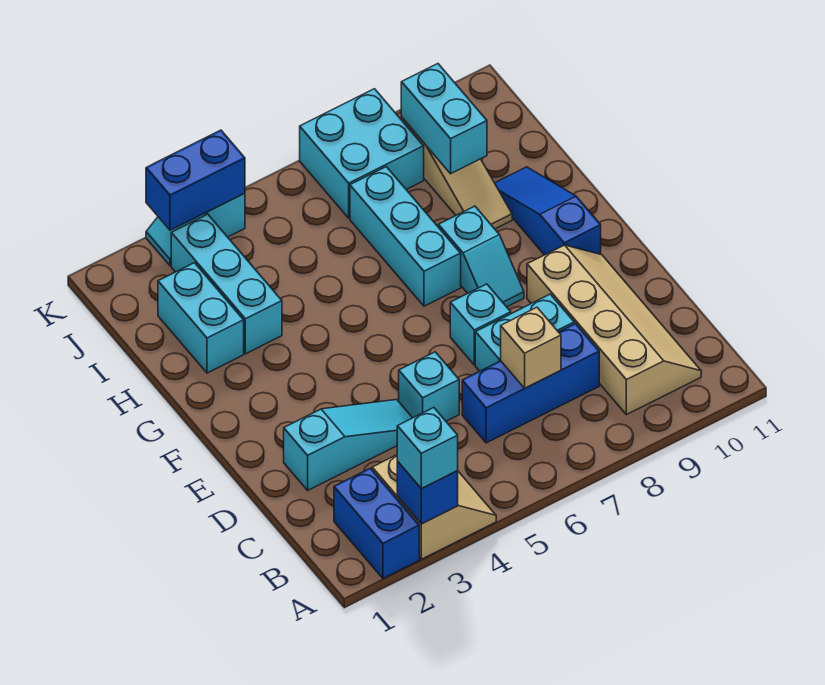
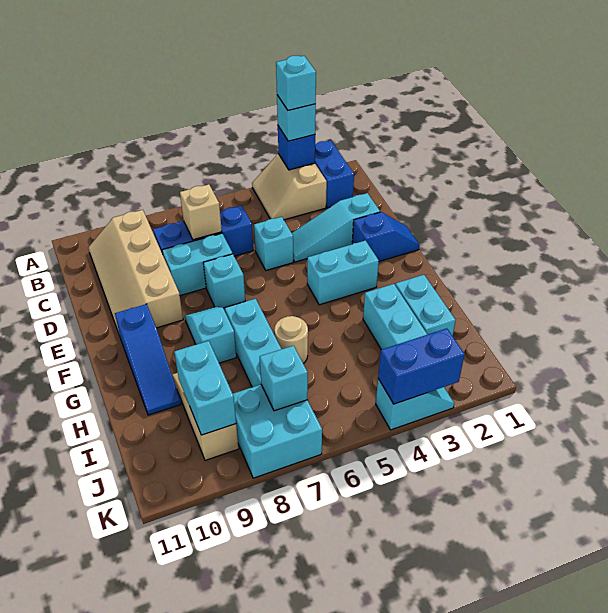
none -> cyan brick A3 level 4
none -> blue slope E1:E2 level 1 top 2
none -> cyan brick F3:F4 level 1
none -> tan round brick H6 level 1
none -> cyan brick J7 level 2

